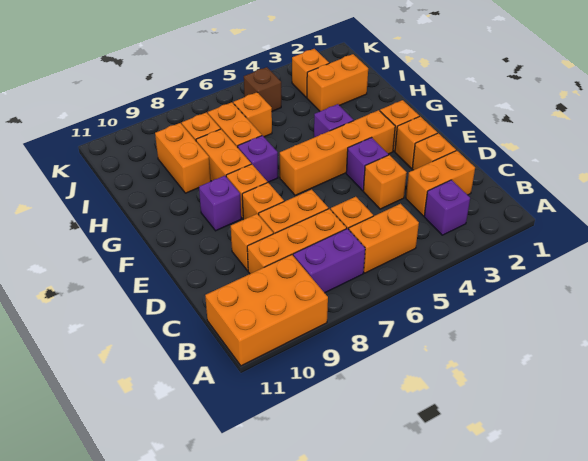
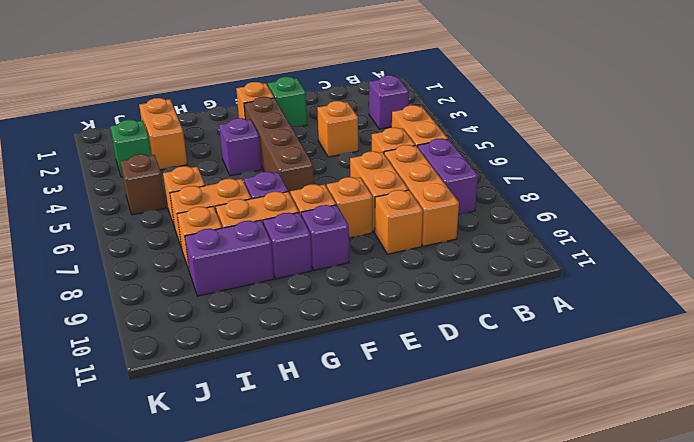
orange brick A9:B11 level 1 -> none
orange brick C2:C3 level 1 -> none
orange brick D2 level 1 -> none
orange brick E2 level 1 -> green brick E2 level 1
purple brick E4 level 1 -> purple brick G9 level 1
orange brick F3:F6 level 1 -> brown brick F3:F6 level 1
orange brick H9:I9 level 1 -> purple brick H9:I9 level 1
orange brick J3 level 1 -> green brick J3 level 1

